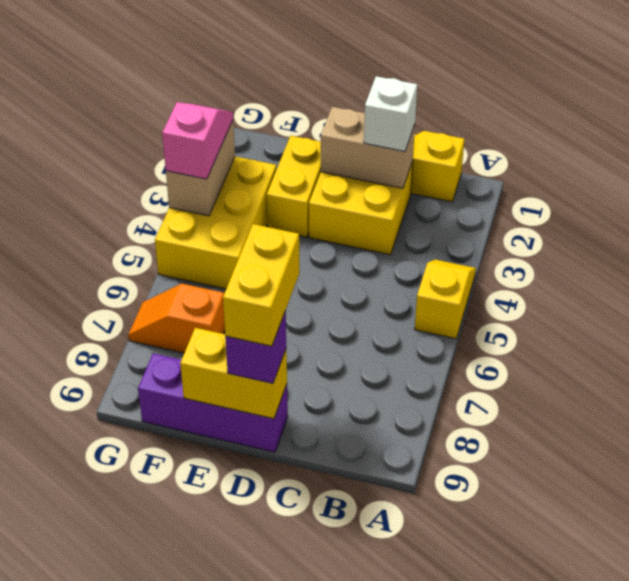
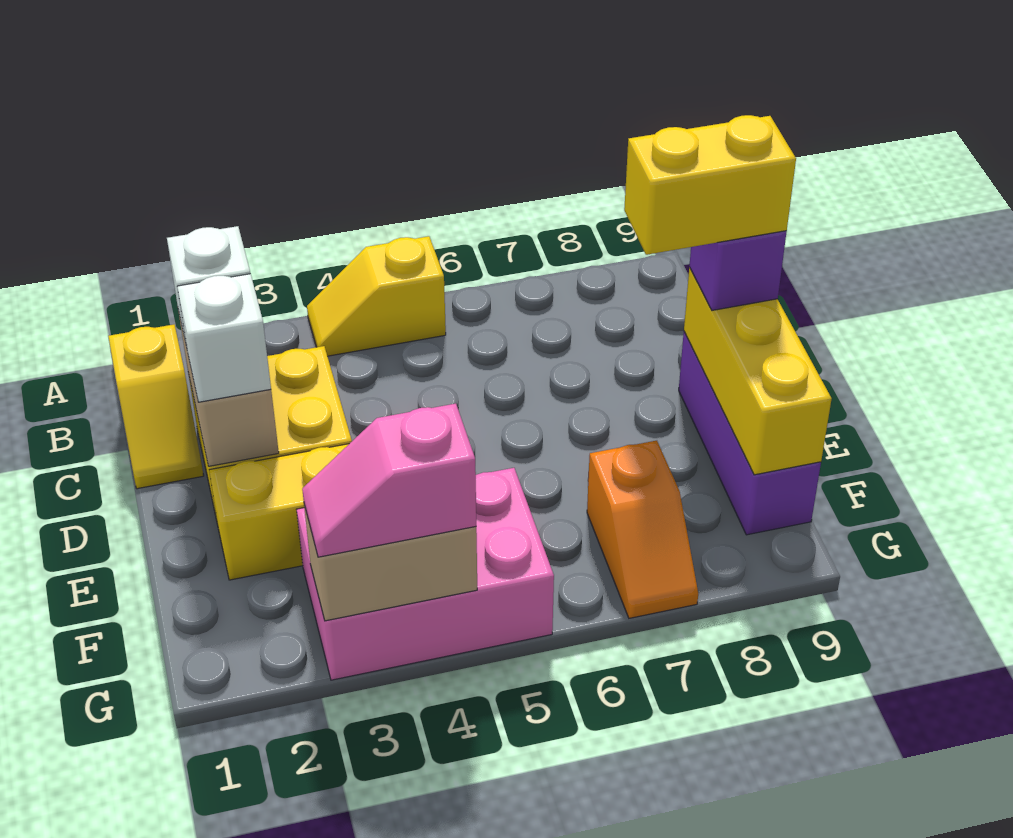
none -> white brick D2 level 3
yellow brick D9:E9 level 2 -> yellow brick D9:F9 level 2
yellow brick F3:G5 level 1 -> pink brick F3:G5 level 1

